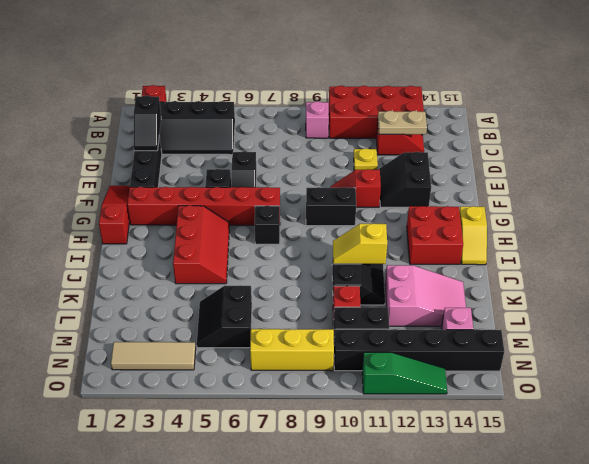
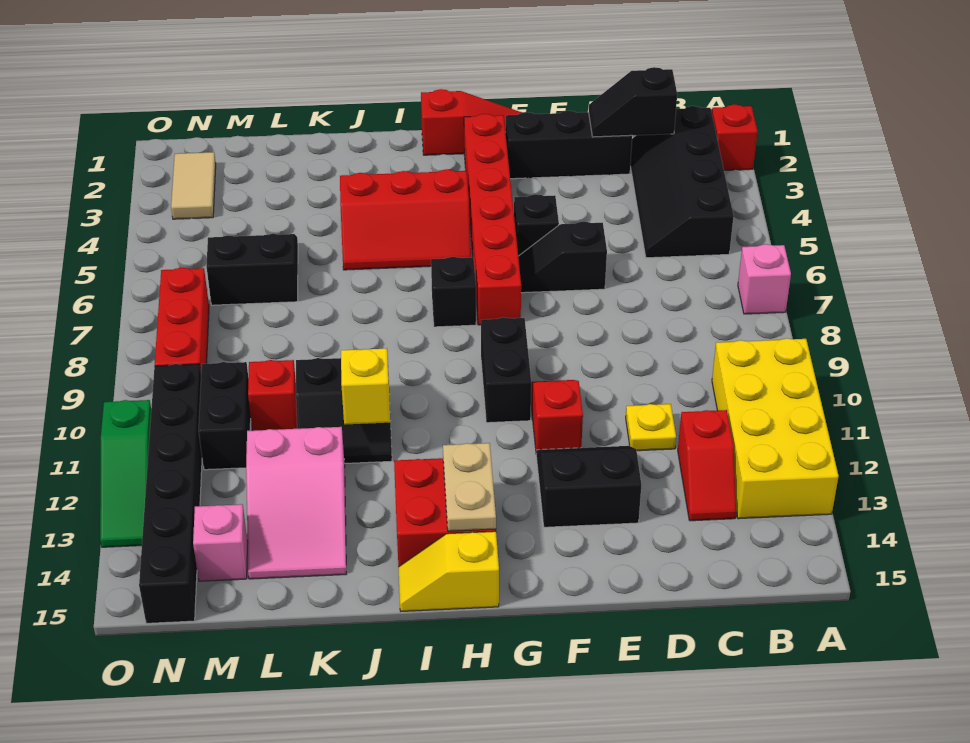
red brick A10:B13 level 1 -> yellow brick A10:B13 level 1
pink brick B9 level 1 -> pink brick A7 level 1
tan plate C12:C13 level 2 -> tan plate H13:H14 level 2
tan tile N2:N4 level 1 -> tan tile N2:N3 level 1
yellow brick N7:N9 level 1 -> red brick N7:N9 level 1

